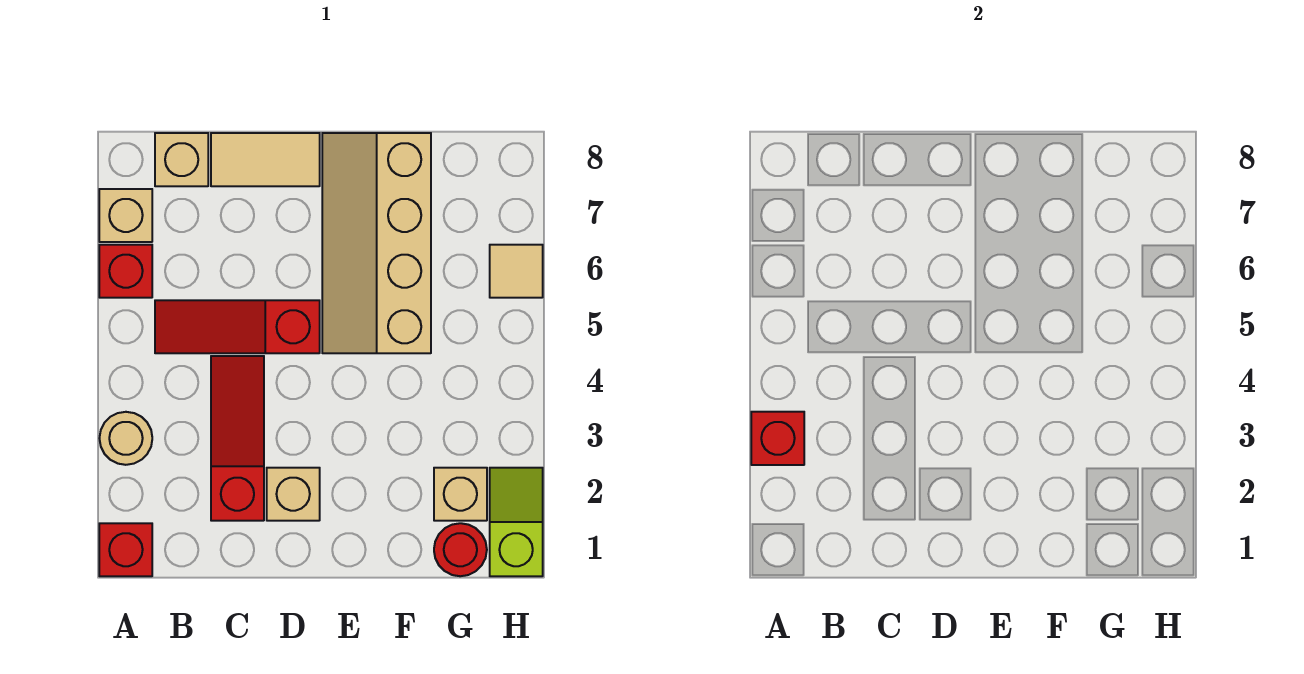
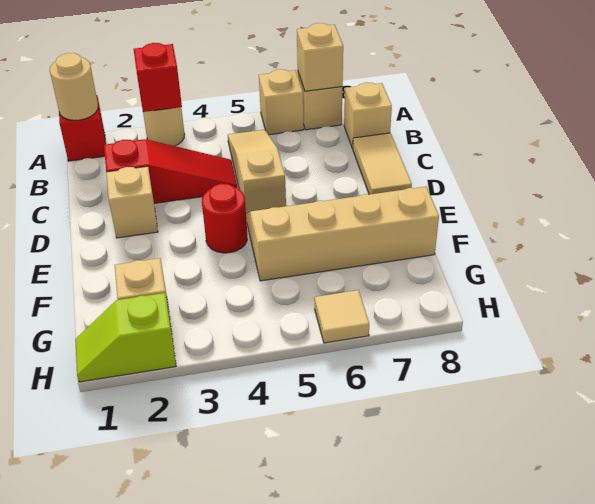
none -> tan round brick A1 level 2
red brick A6 level 1 -> tan brick A6 level 1
none -> tan brick A7 level 2
red slope B5:D5 level 1 top D -> tan slope B5:D5 level 1 top D
red round brick G1 level 1 -> red round brick E4 level 1
lime slope H1:H2 level 1 top 1 -> lime slope H1:H2 level 1 top 2

